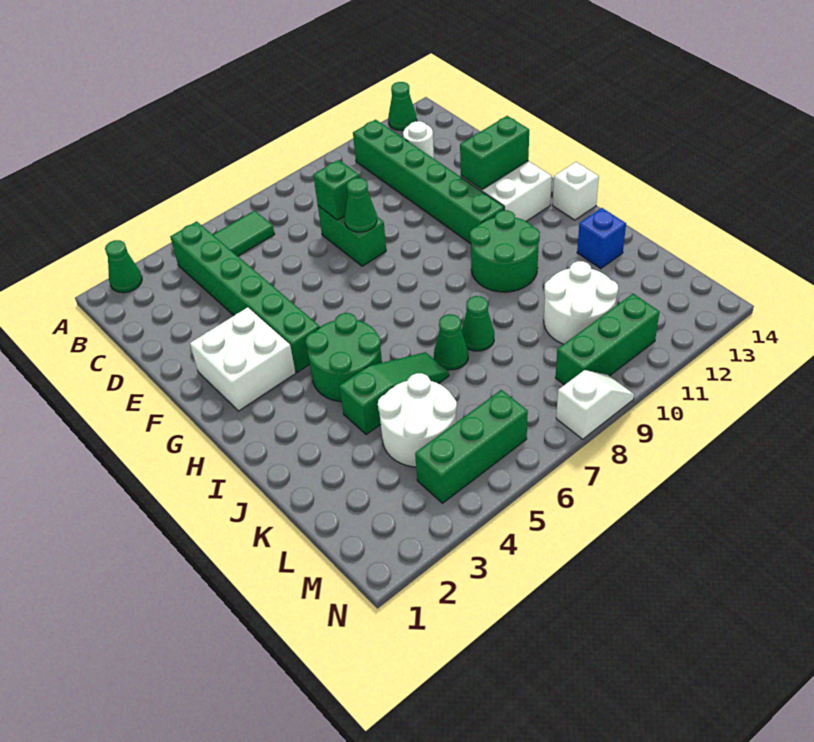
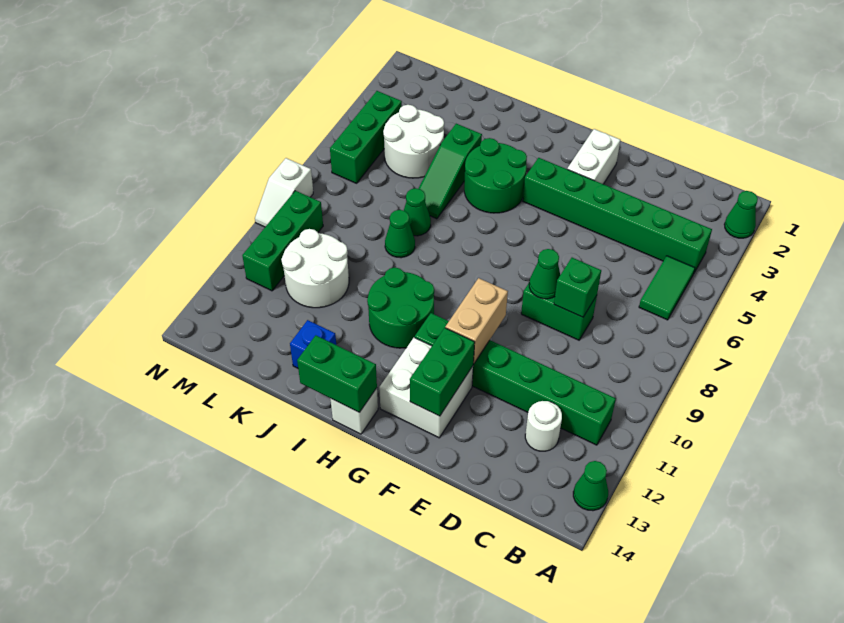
white brick F2:G3 level 1 -> white brick F2:F3 level 1
none -> tan brick F10:F11 level 2
none -> green brick H14:I14 level 2

